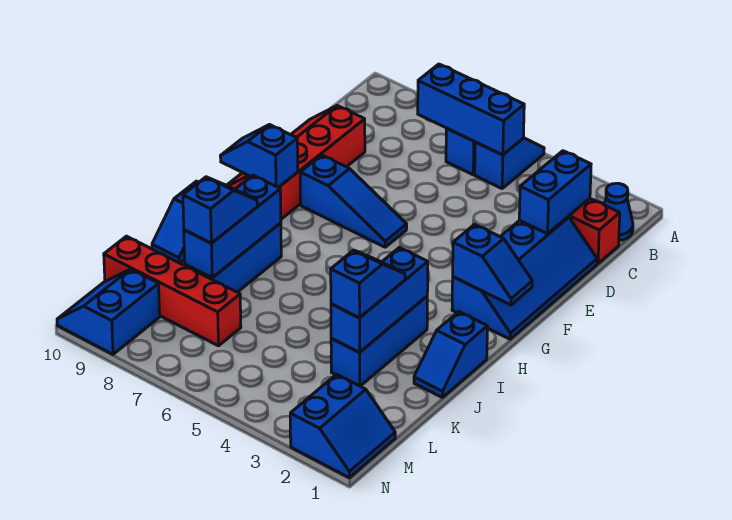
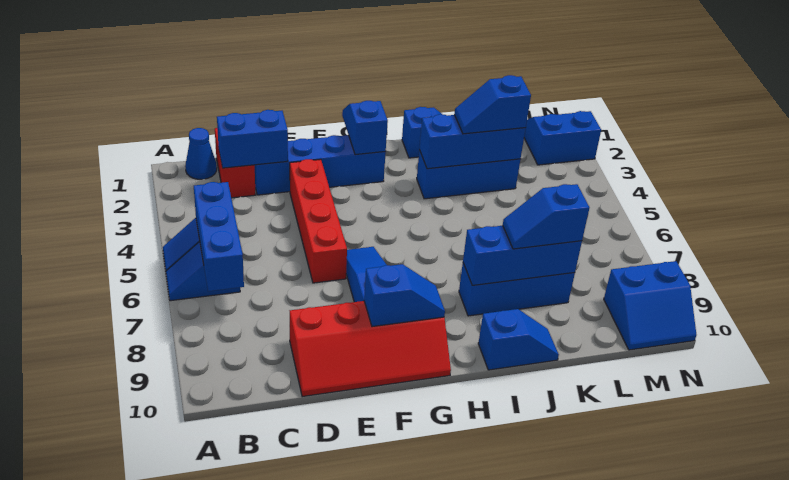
blue slope G9:G10 level 2 top 9 -> blue slope F9:G9 level 2 top F
red brick L7:L10 level 1 -> red brick E3:E6 level 1

